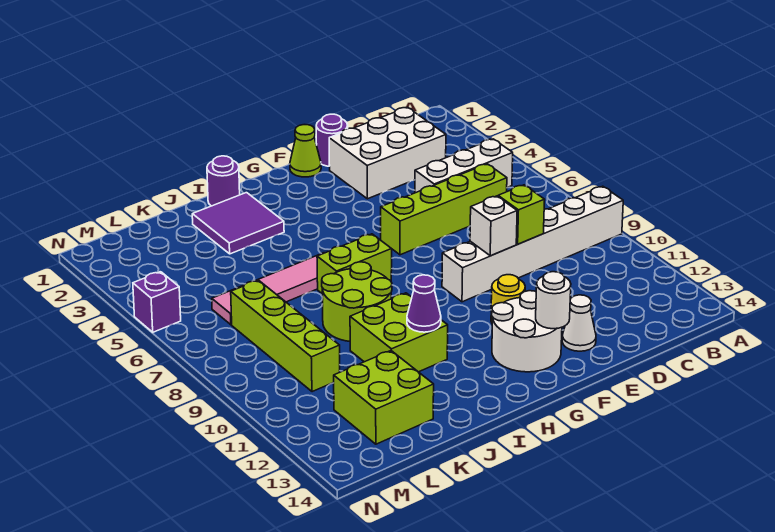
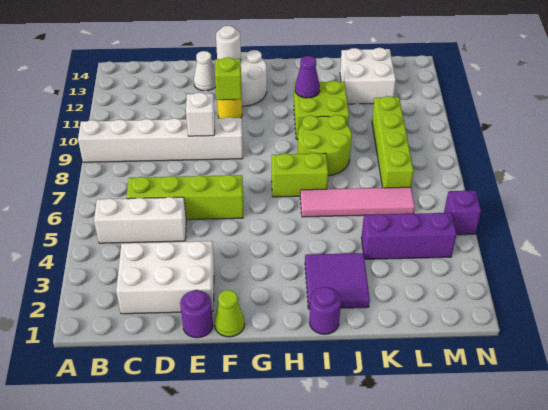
lime brick D9 level 2 -> lime brick F11 level 2
none -> purple brick K4:M4 level 1
lime brick K12:L13 level 1 -> white brick K12:L13 level 1

